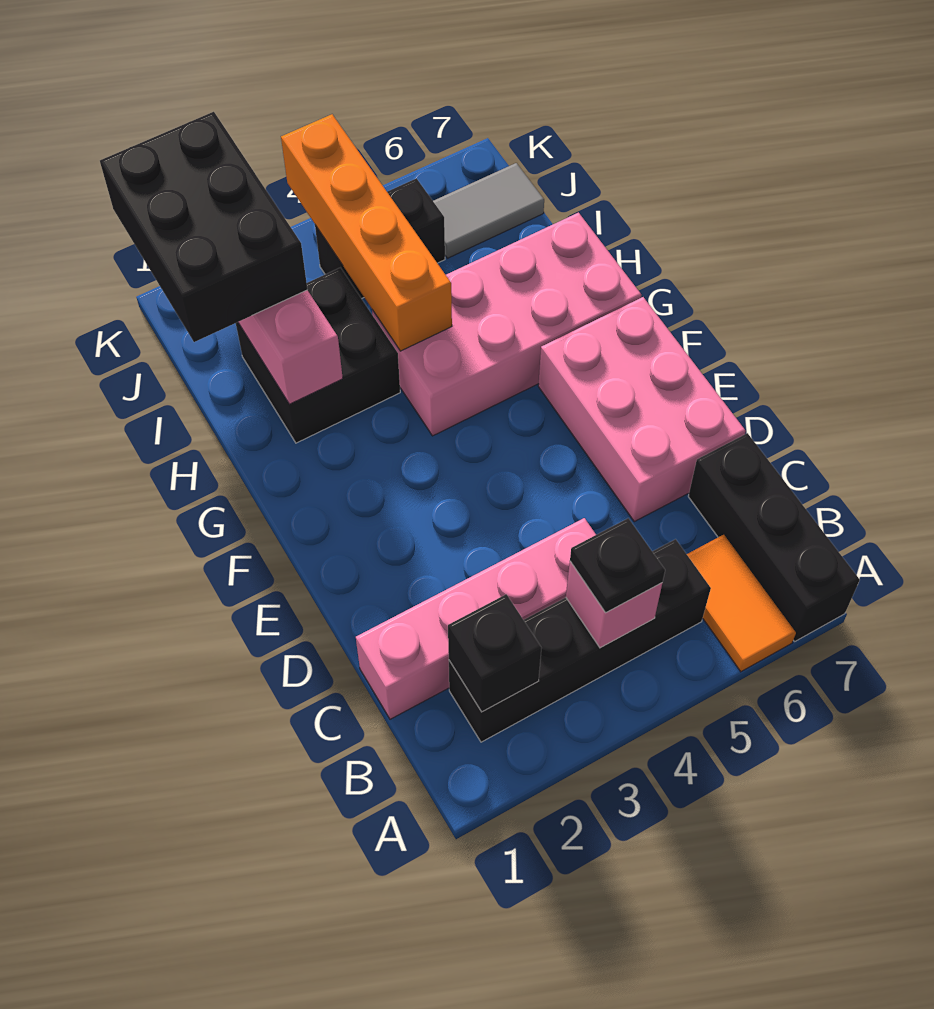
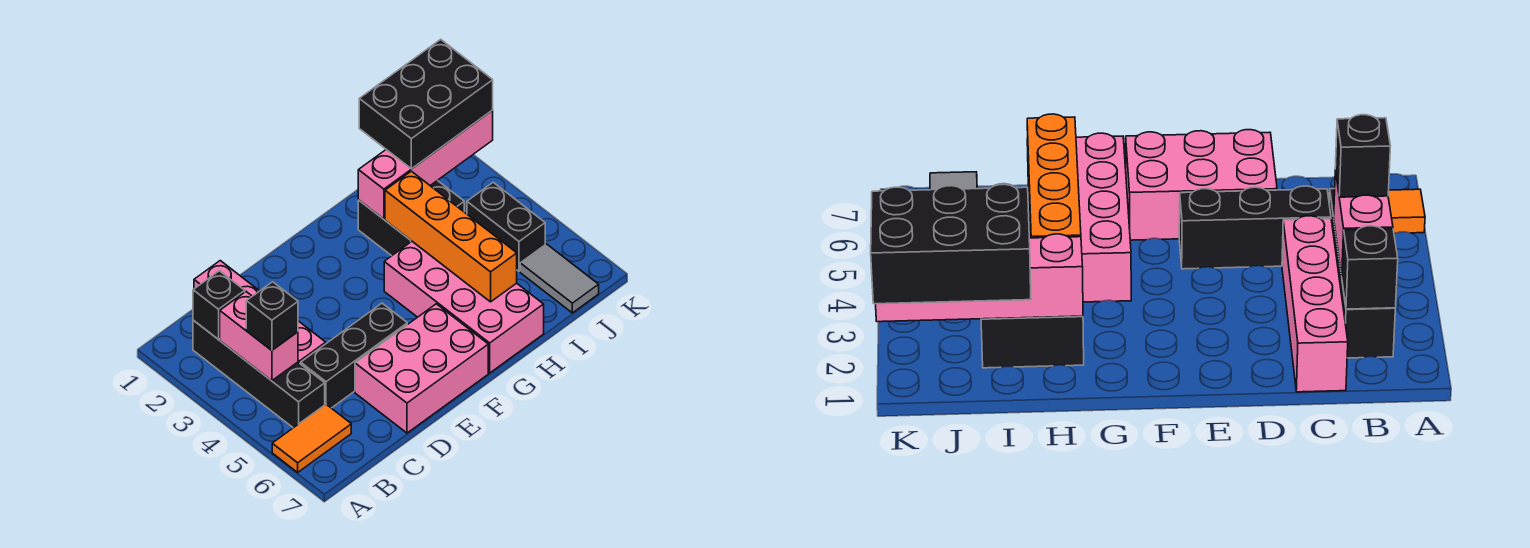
black brick A7:C7 level 1 -> black brick C5:E5 level 1
pink brick B4 level 2 -> pink brick B3:B4 level 2
black plate B4 level 3 -> black brick B4 level 3
orange brick H4:K4 level 2 -> orange brick H3:H6 level 2

